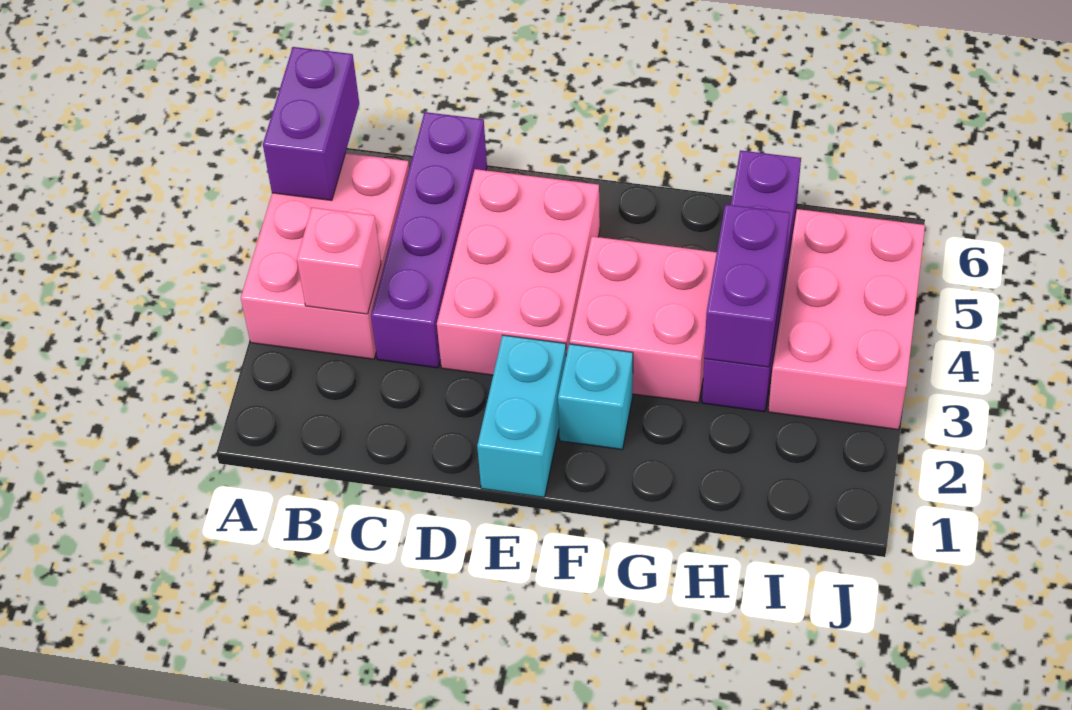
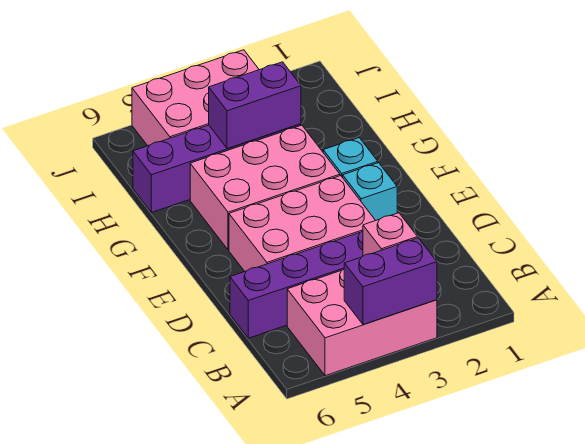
purple brick A5:A6 level 2 -> purple brick A3:A4 level 2
cyan brick E1:E2 level 1 -> cyan brick E2 level 1
pink brick F3:G4 level 1 -> pink brick F3:G5 level 1

